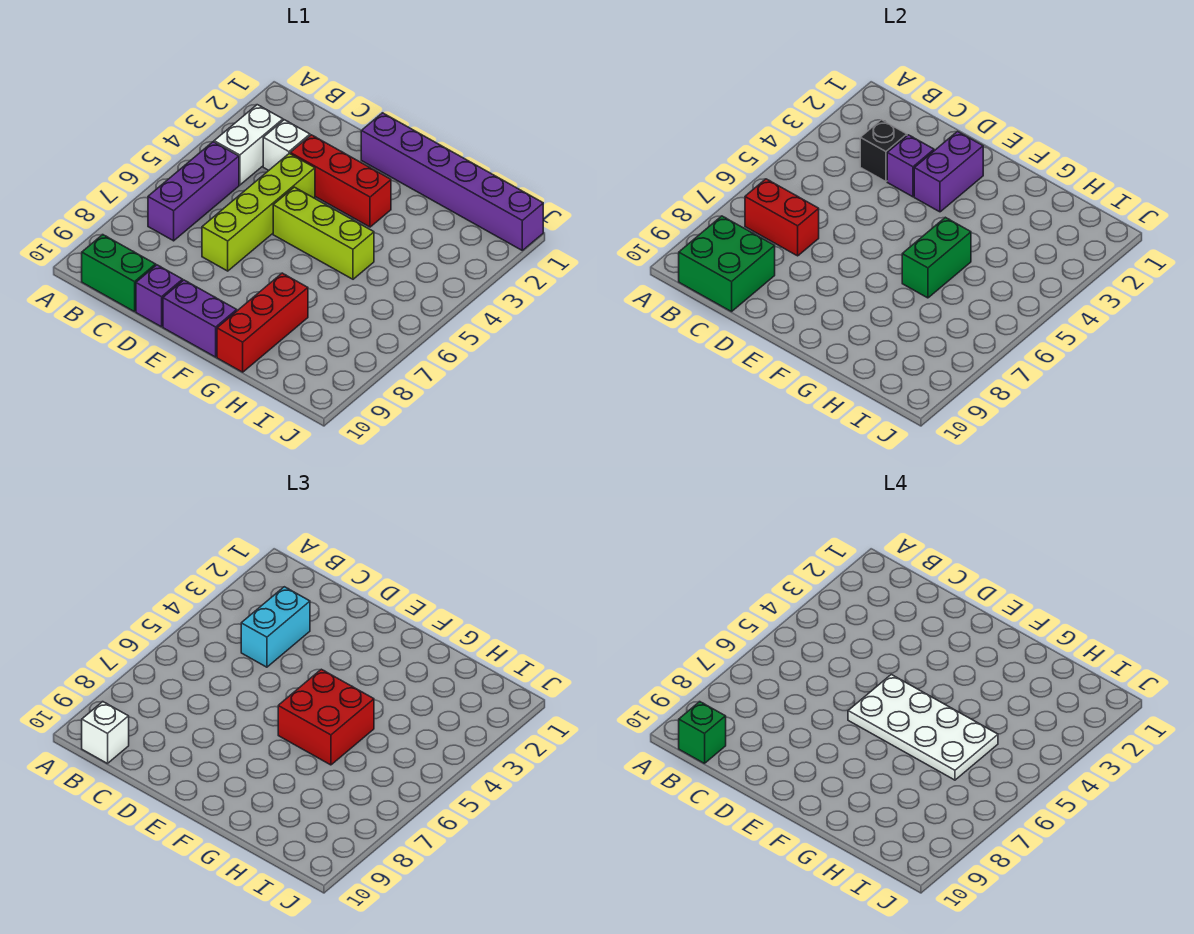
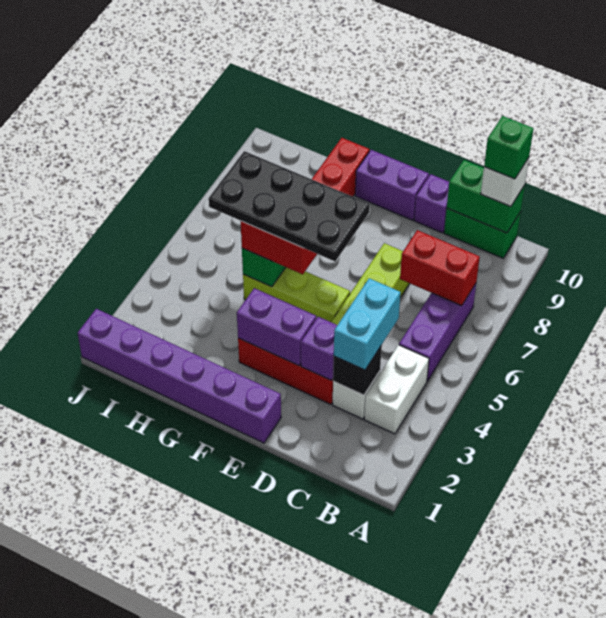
green brick B9:C10 level 2 -> green brick B10:C10 level 2
purple brick E2:E3 level 2 -> purple brick E3:F3 level 2
white plate E5:H6 level 4 -> black plate E5:H6 level 4

